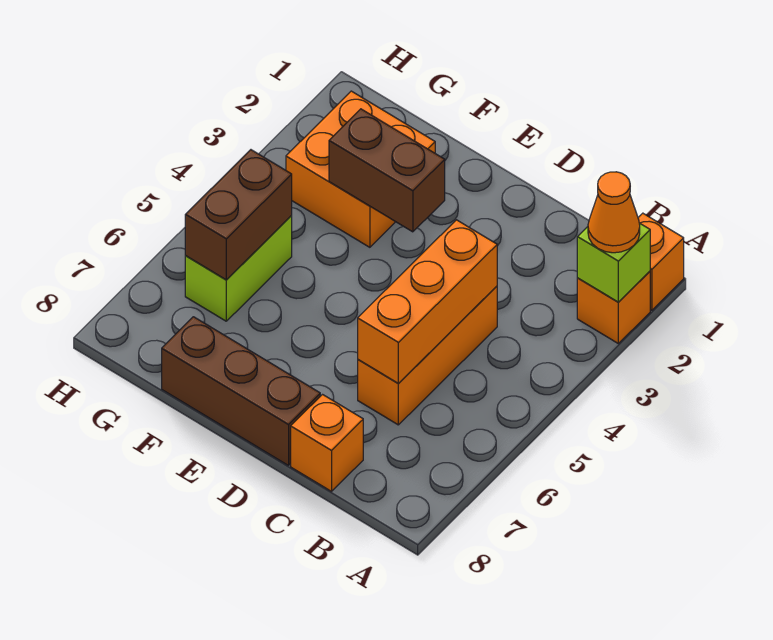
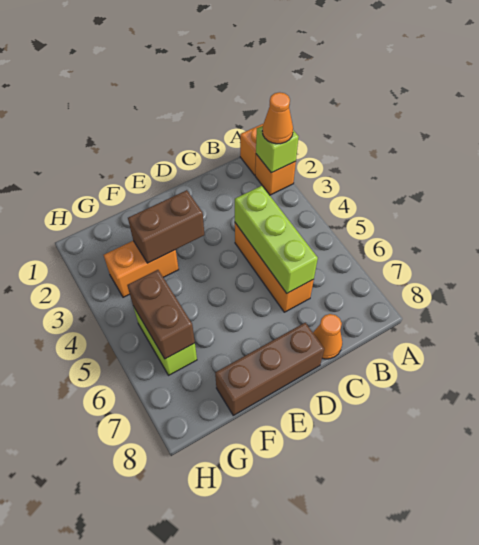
orange brick C4:C6 level 2 -> lime brick C4:C6 level 2
orange brick C8 level 1 -> orange cone C8 level 1
orange brick F2:G3 level 1 -> orange brick F3:G3 level 1

